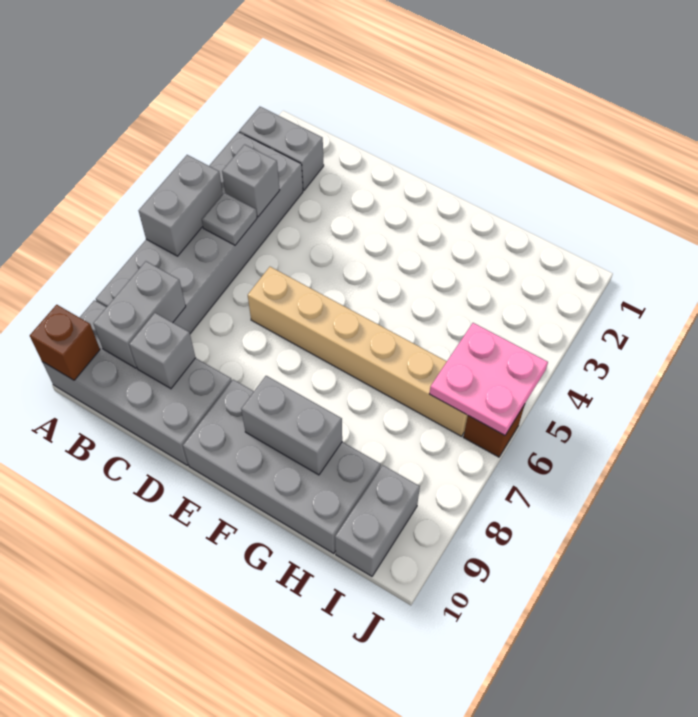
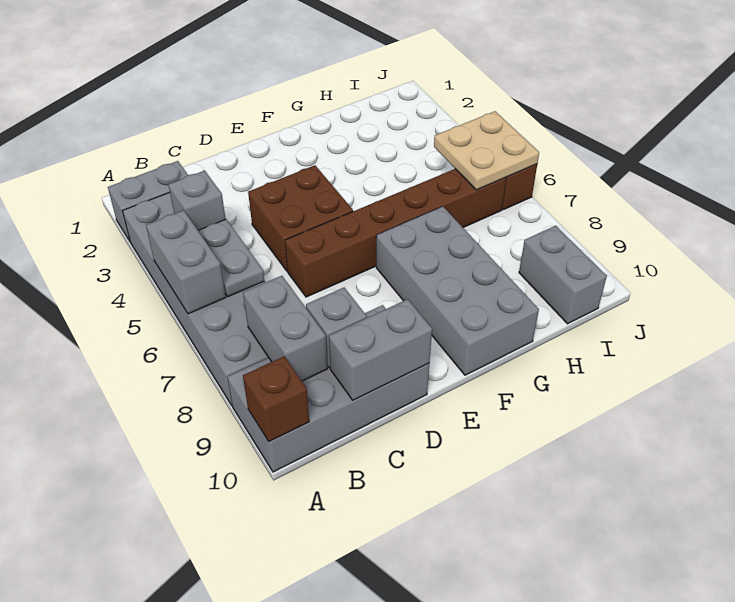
grey plate B5 level 2 -> grey plate B5:B6 level 2
none -> brown brick D4:E5 level 1
tan brick D6:I6 level 1 -> brown brick D6:I6 level 1
grey brick E9:H10 level 1 -> grey brick F7:G10 level 1
grey brick F9:G9 level 2 -> grey brick C10:D10 level 2
pink plate I5:J6 level 2 -> tan plate I5:J6 level 2

